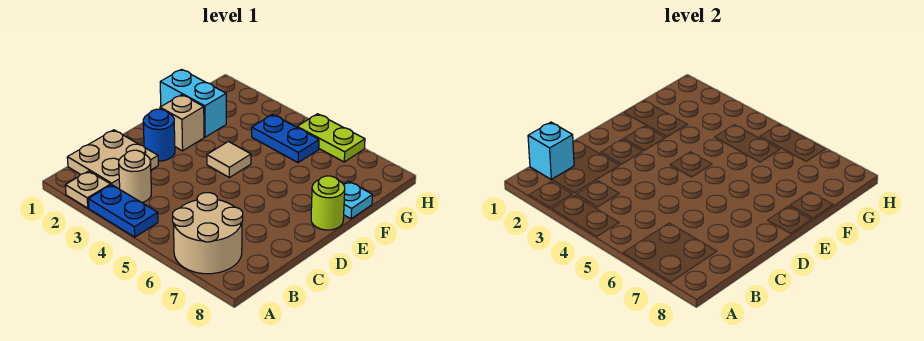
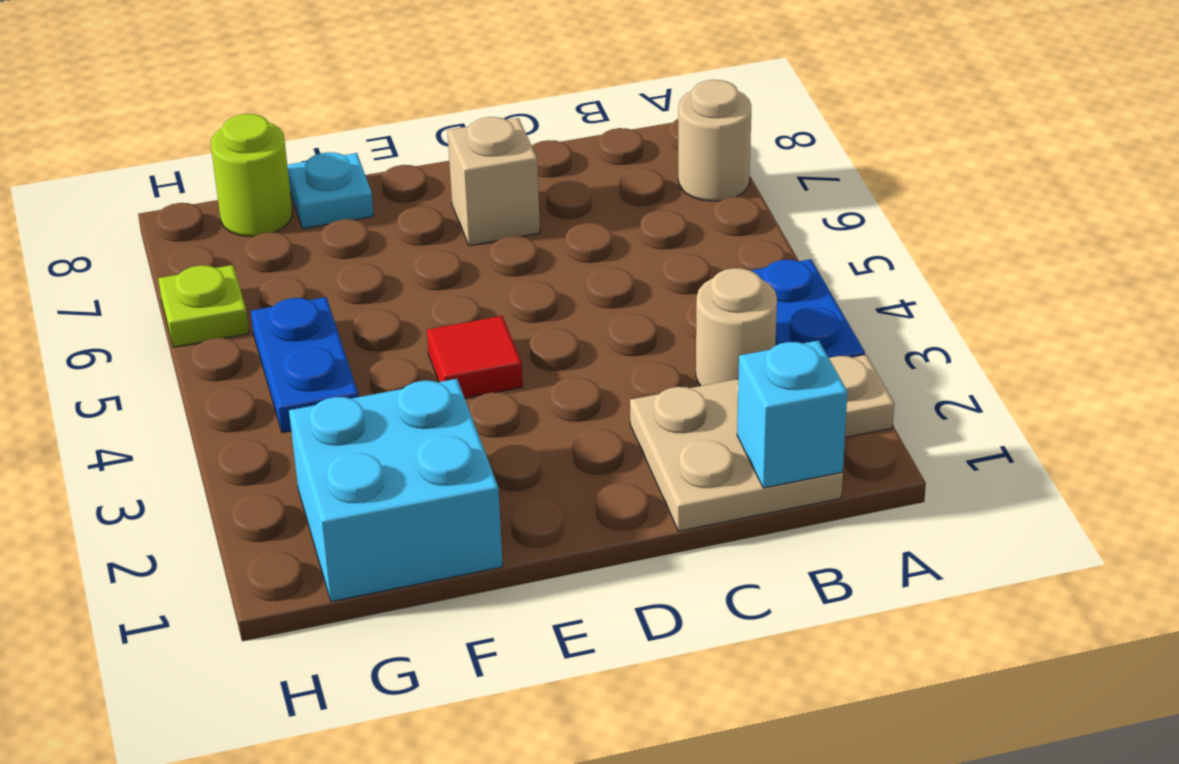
tan round brick A6:B7 level 1 -> tan round brick A7 level 1
blue round brick D2 level 1 -> none
tan brick E2 level 1 -> tan brick D7 level 1
tan tile E4 level 1 -> red tile E4 level 1
lime round brick E8 level 1 -> lime round brick G8 level 1
cyan brick F1:F2 level 1 -> cyan brick F1:G2 level 1
lime plate H5:H6 level 1 -> lime plate H6 level 1

